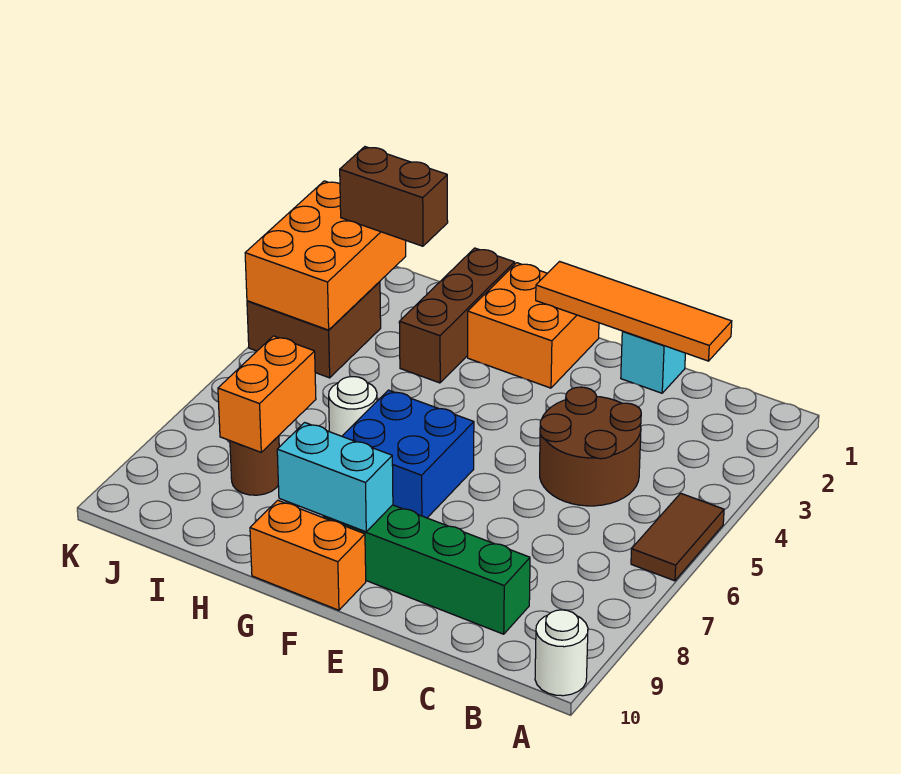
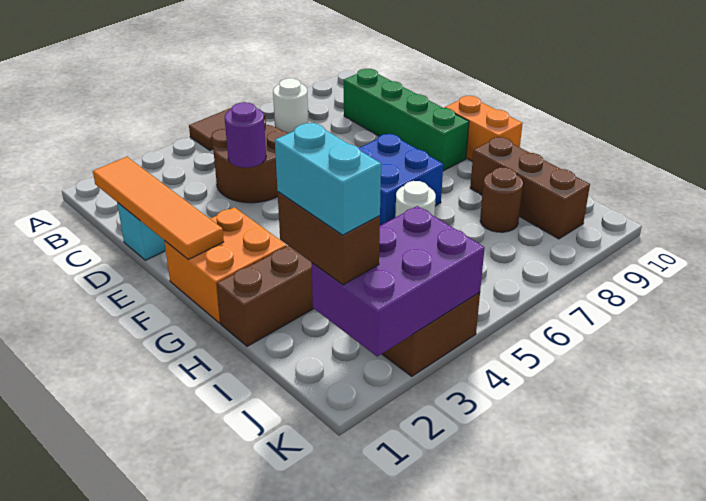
white round brick A10 level 1 -> white round brick B7 level 1
none -> purple round brick D4 level 2
cyan brick F9:G9 level 2 -> cyan brick I2:J2 level 4
none -> brown brick H9:J9 level 1
orange brick I7:I8 level 2 -> none
orange brick J2:K4 level 2 -> purple brick J2:K4 level 2

